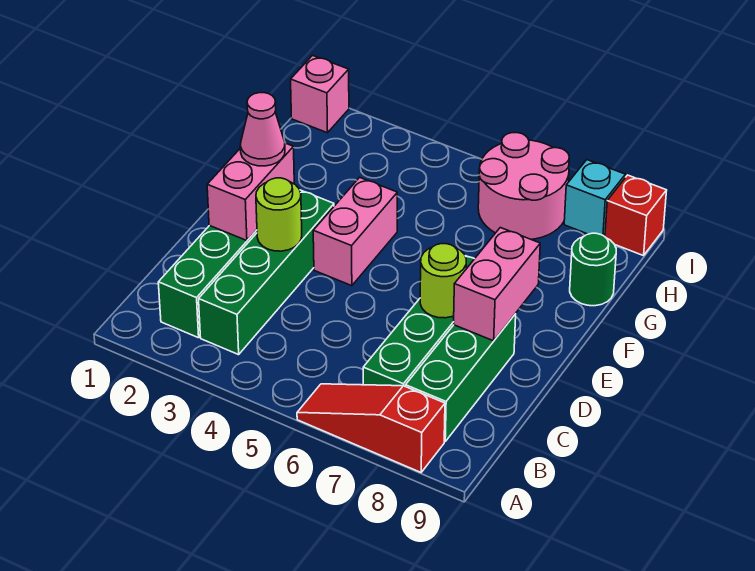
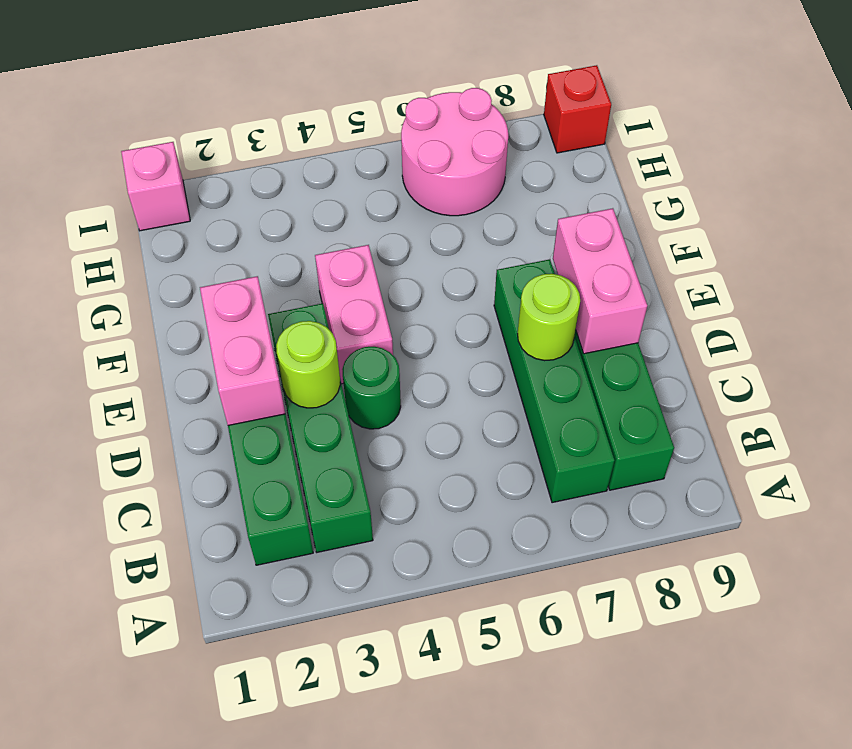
red slope A6:A8 level 1 top 8 -> none
pink cone E2 level 3 -> none
green round brick G9 level 1 -> green round brick D4 level 1
cyan brick I8 level 1 -> none

